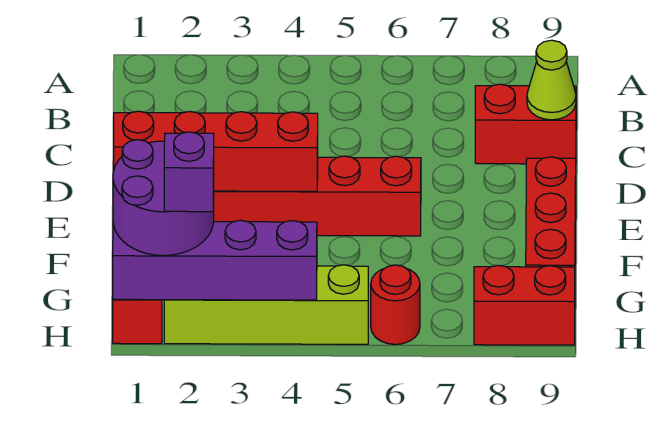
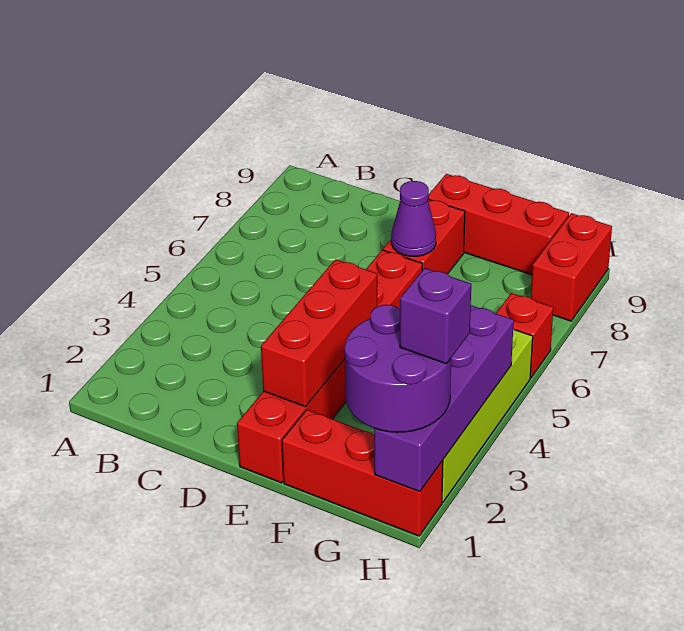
red brick C8:C9 level 1 -> red brick E7:E8 level 1
lime cone C9 level 2 -> none
red brick E1:E4 level 2 -> red brick E2:E4 level 2
none -> purple cone E7 level 2
red round brick H6 level 1 -> red brick H6 level 1

